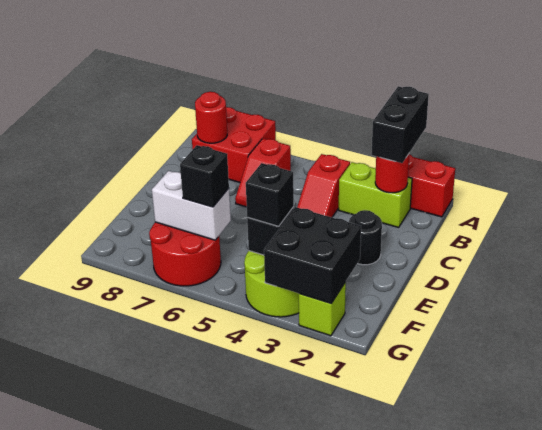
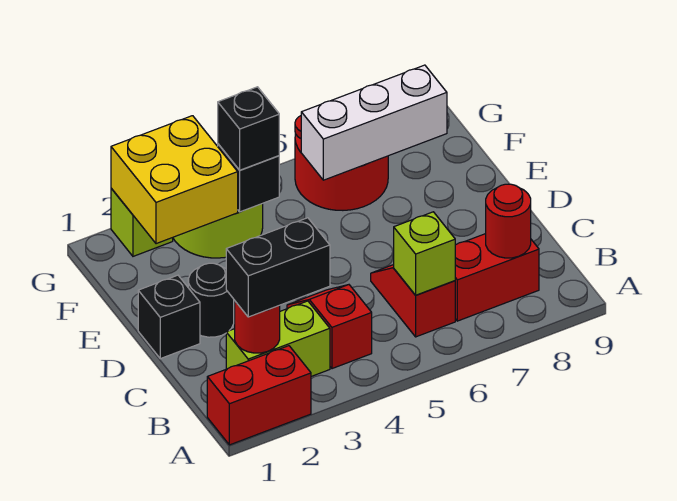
black brick A2:B2 level 3 -> black brick B2:B3 level 3
red brick A7:B8 level 1 -> red brick B7:B8 level 1
none -> lime brick B6 level 2
black brick F2:G3 level 2 -> yellow brick F2:G3 level 2
white brick F6:F7 level 2 -> white brick F6:F8 level 2
black brick F6 level 3 -> black brick D1 level 1

